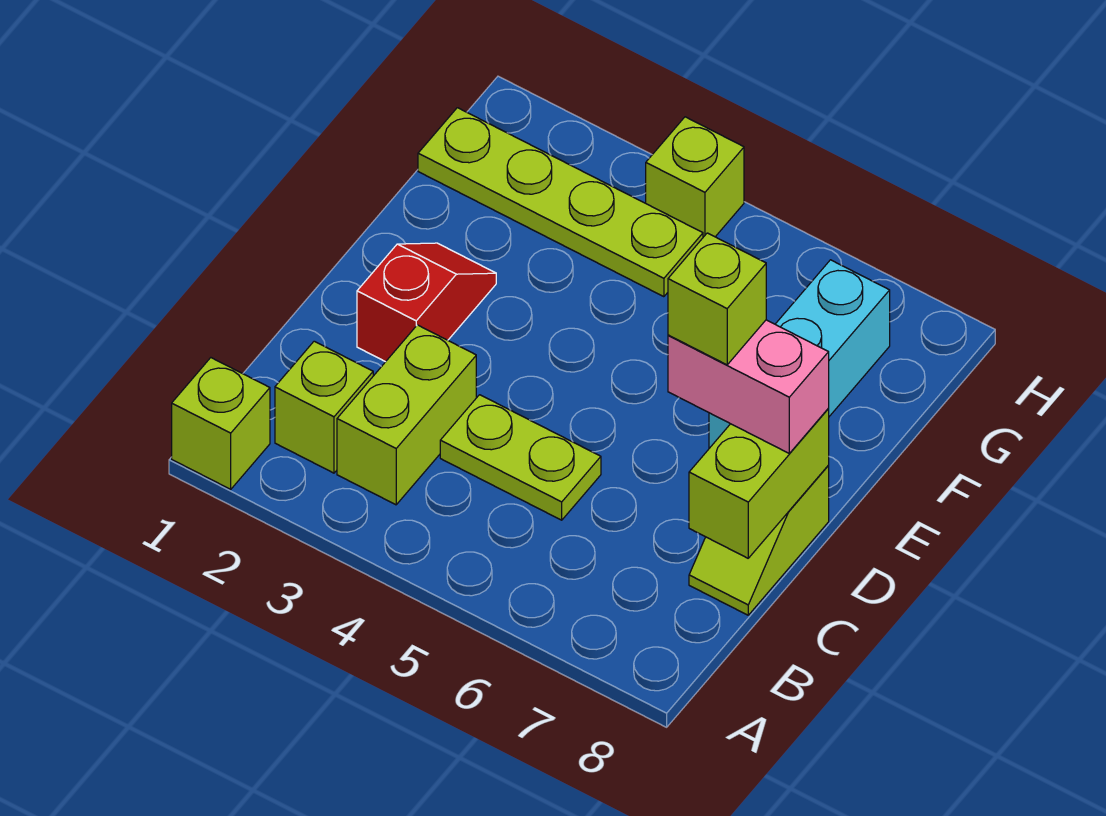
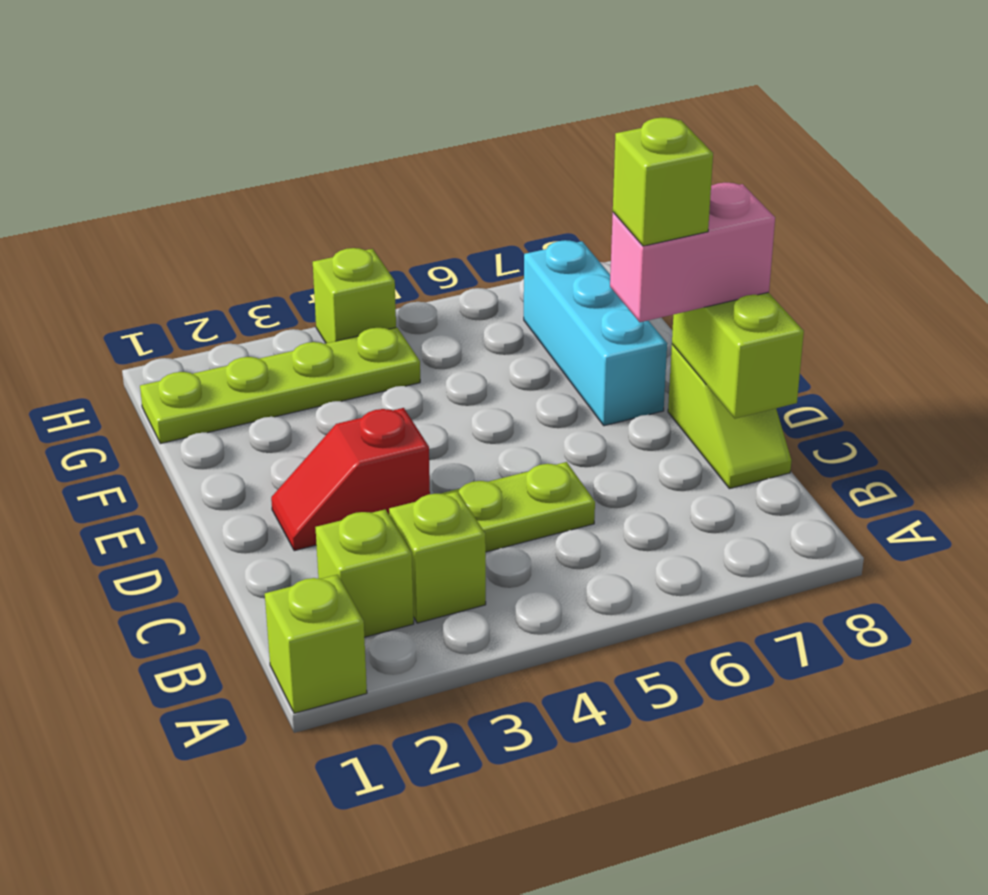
lime brick B3:C3 level 1 -> lime brick B3 level 1
red slope D2:E2 level 1 top D -> red slope D2:D3 level 1 top 3

